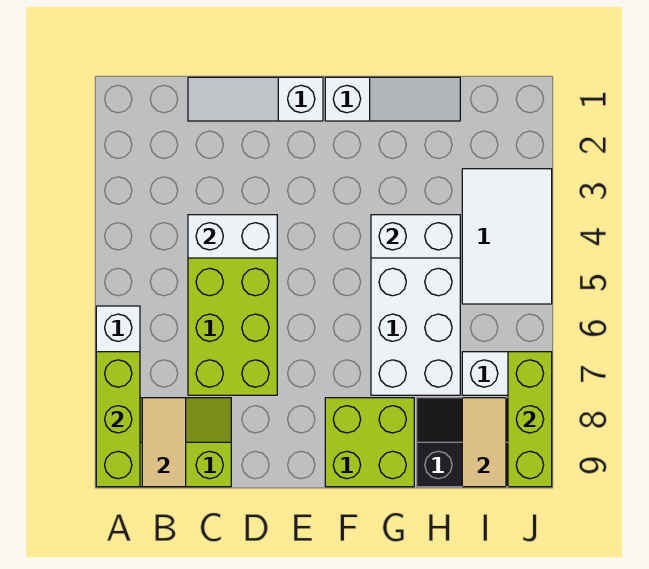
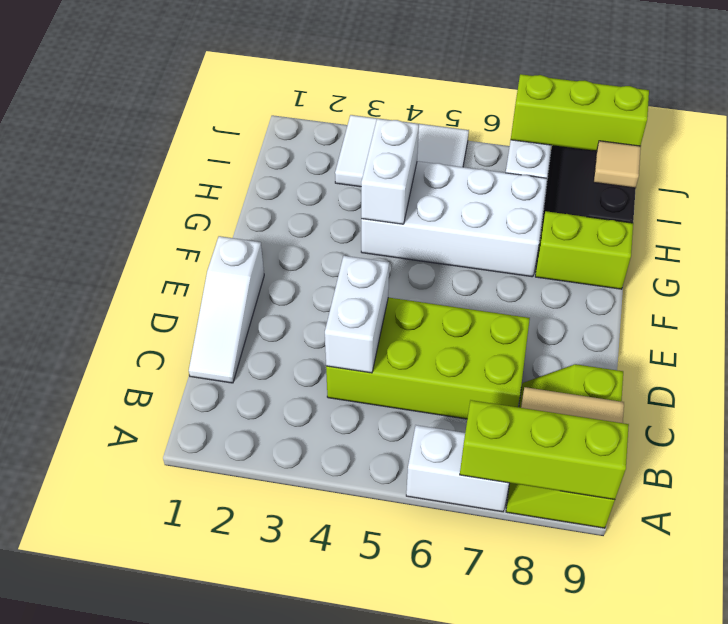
white slope F1:H1 level 1 top F -> none
lime brick F8:G9 level 1 -> lime brick G8:G9 level 1
tan tile I8:I9 level 2 -> tan tile I9 level 2

